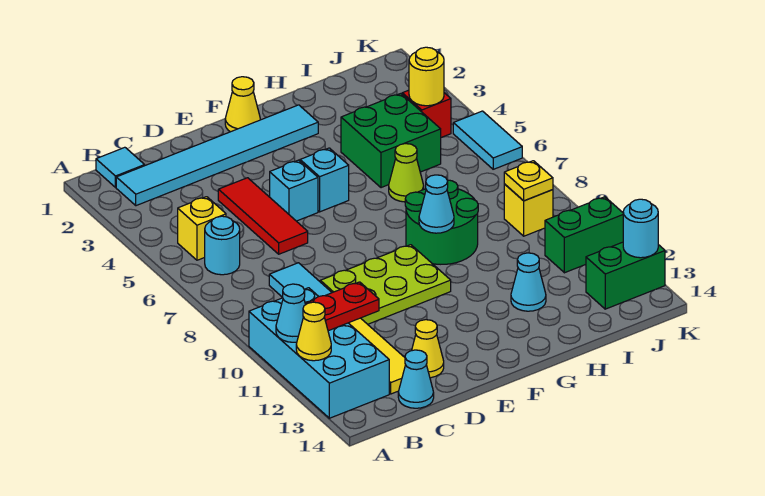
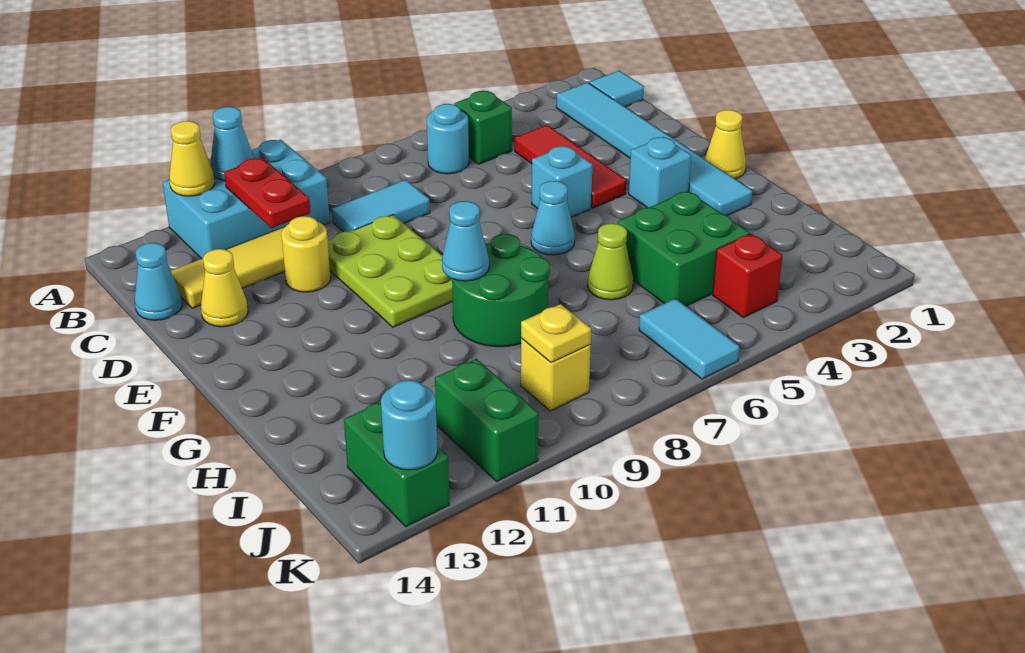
cyan brick A10:B13 level 1 -> cyan brick A10:B12 level 1
yellow brick B5 level 1 -> green brick B5 level 1
red tile D4:D6 level 1 -> red tile C4:E4 level 1
cyan brick F5 level 1 -> cyan brick F3 level 1
cyan cone H12 level 1 -> cyan cone F6 level 1
yellow round brick J4 level 2 -> yellow round brick D11 level 1
cyan tile K5:K6 level 1 -> cyan tile J6:K6 level 1

